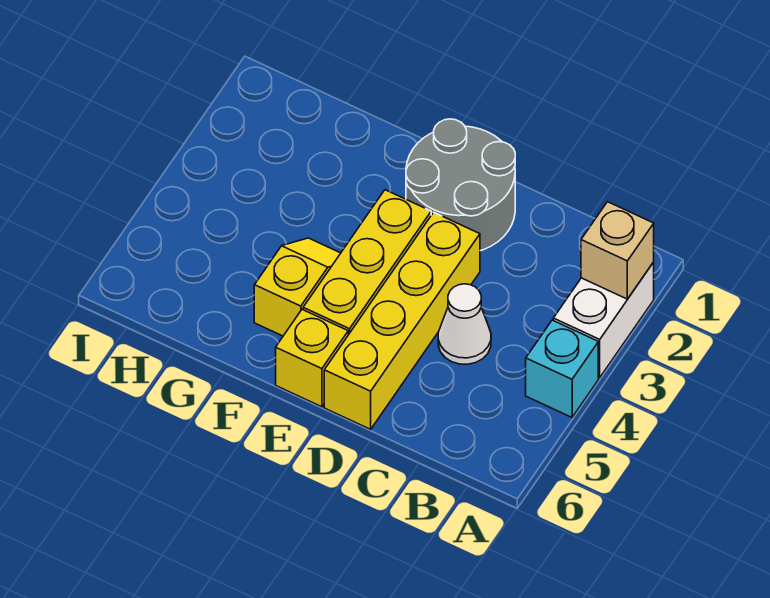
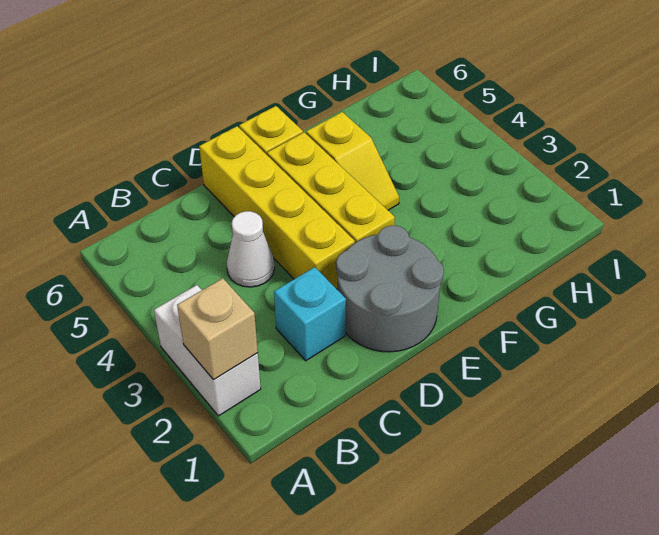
cyan brick A4 level 1 -> cyan brick C2 level 1

